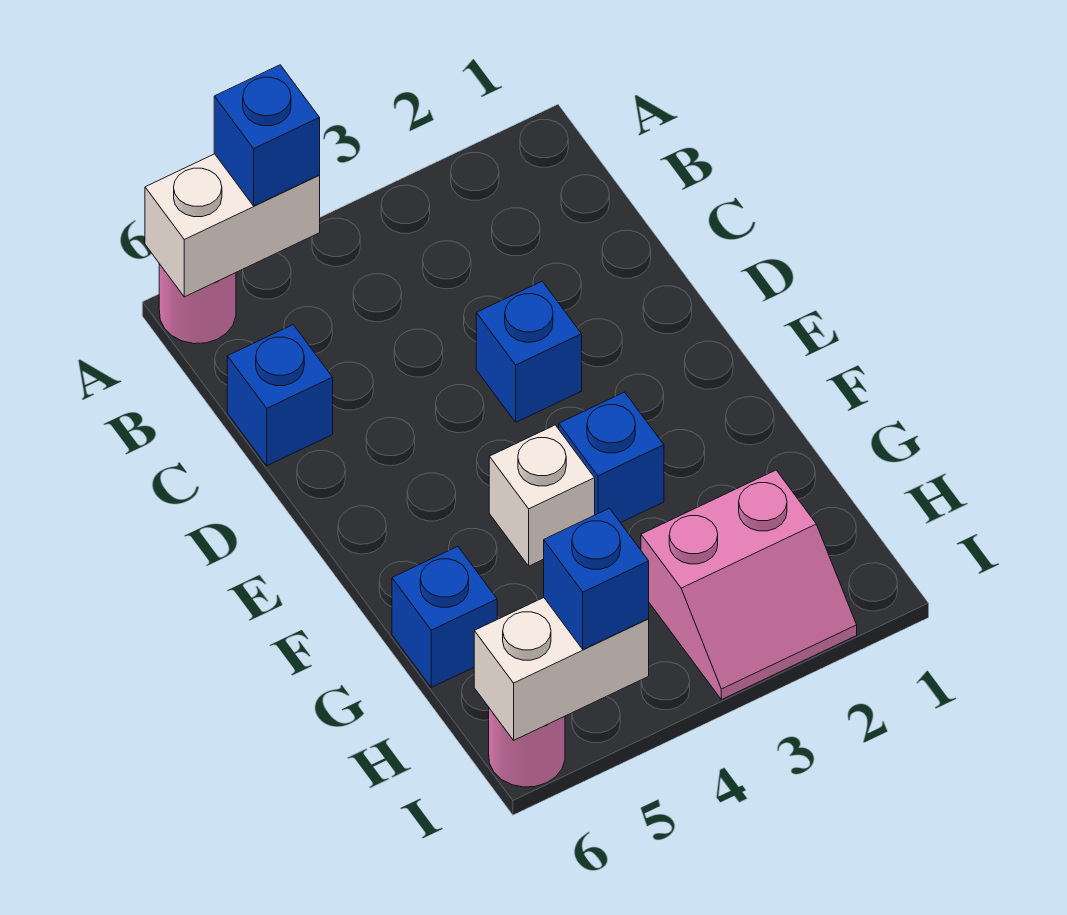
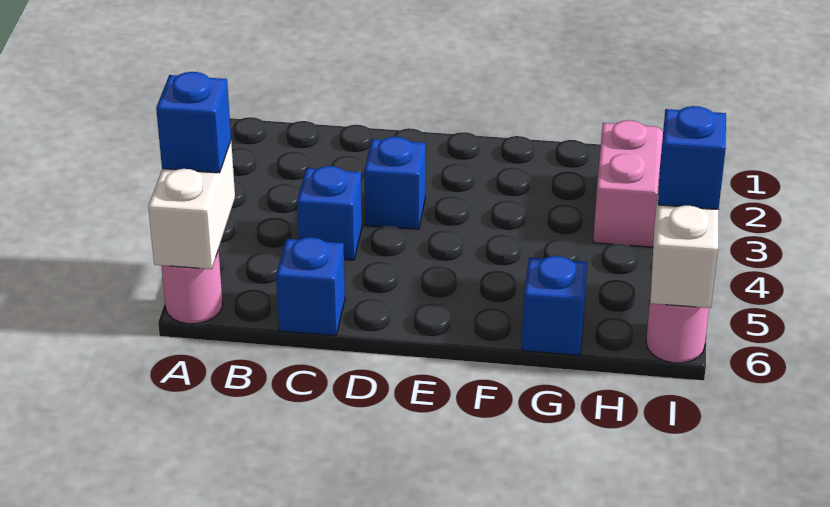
blue brick F3 level 1 -> blue brick C4 level 1
white brick F4 level 1 -> none

